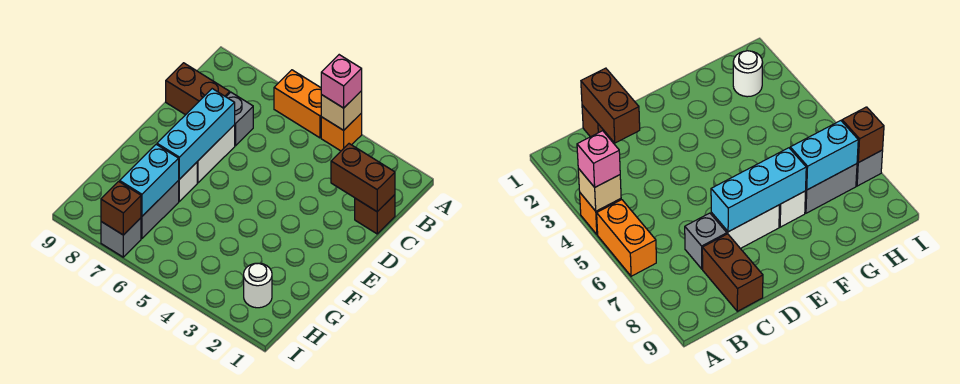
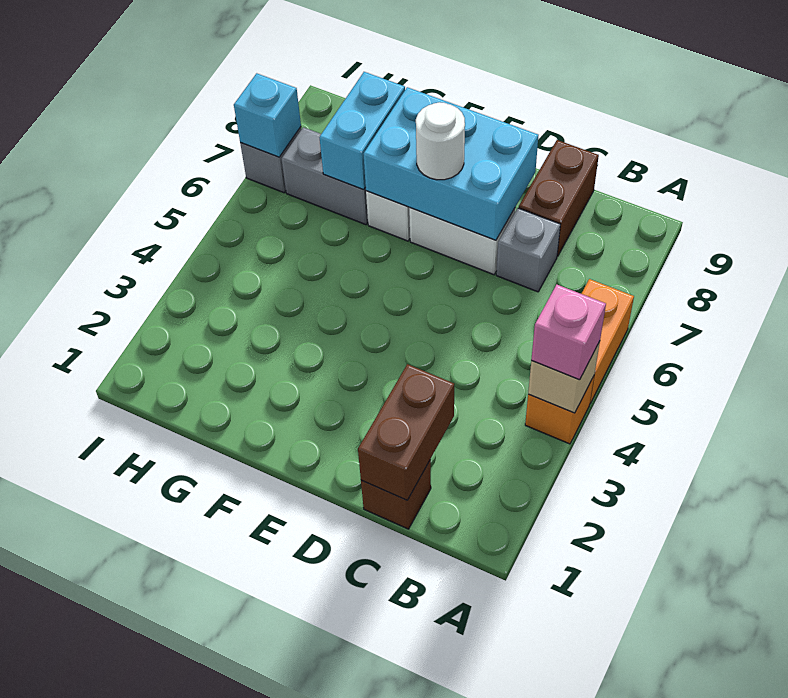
cyan brick D7:F7 level 2 -> cyan brick D7:F8 level 2
cyan brick G7:H7 level 2 -> cyan brick G7:G8 level 2
white round brick H2 level 1 -> white round brick E7 level 3
brown brick I7 level 2 -> cyan brick I7 level 2

